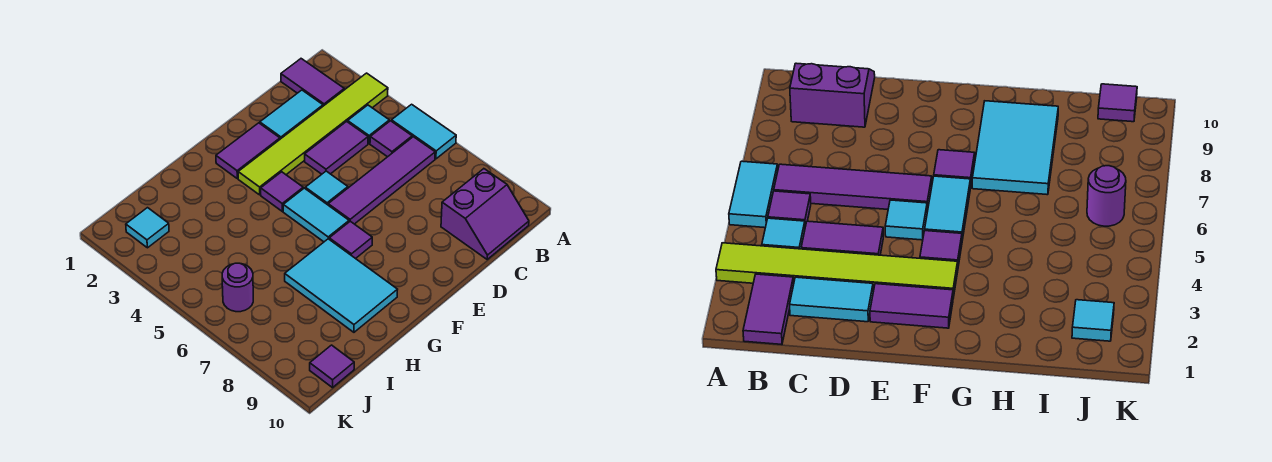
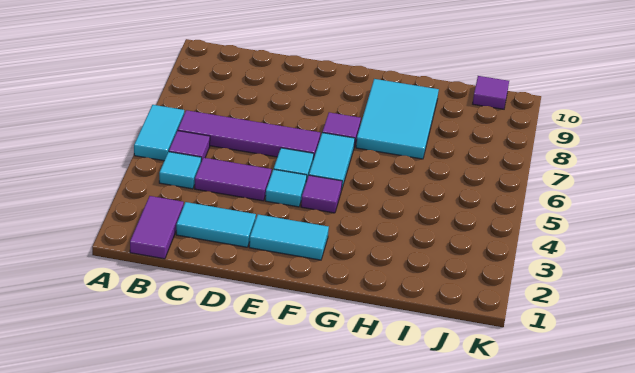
lime tile A3:F3 level 1 -> none
purple slope B9:C10 level 1 top 9 -> none
purple tile E2:F2 level 1 -> cyan tile E2:F2 level 1
cyan tile J2 level 1 -> cyan tile E4 level 1
purple round brick J6 level 1 -> none

